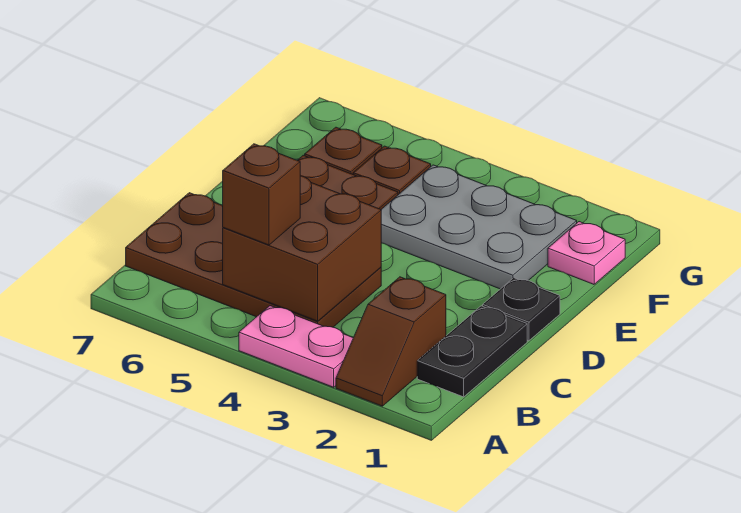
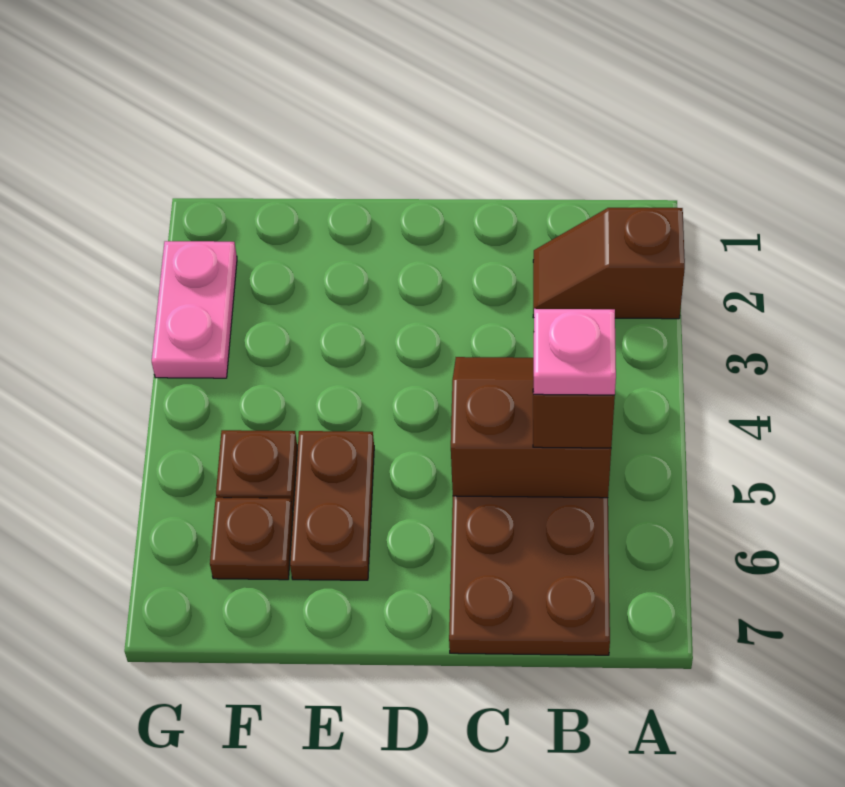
brown slope A2:B2 level 1 top B -> brown slope A2:B2 level 1 top A
pink plate A3:A4 level 1 -> pink plate G2:G3 level 1
black plate B1:C1 level 1 -> none
brown brick B4:C5 level 2 -> brown slope B4:C5 level 2 top 5
black plate D1 level 1 -> none
grey plate E2:F4 level 1 -> none
pink plate F1 level 1 -> pink plate B5 level 4

